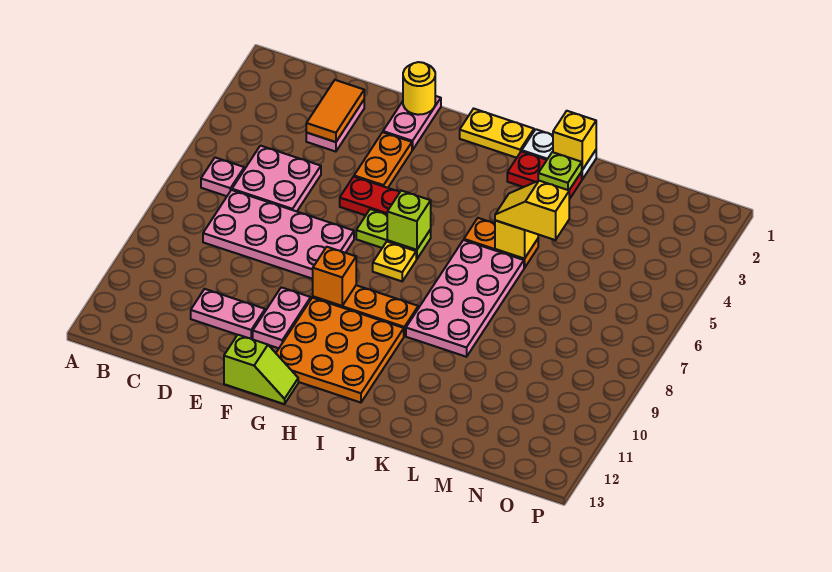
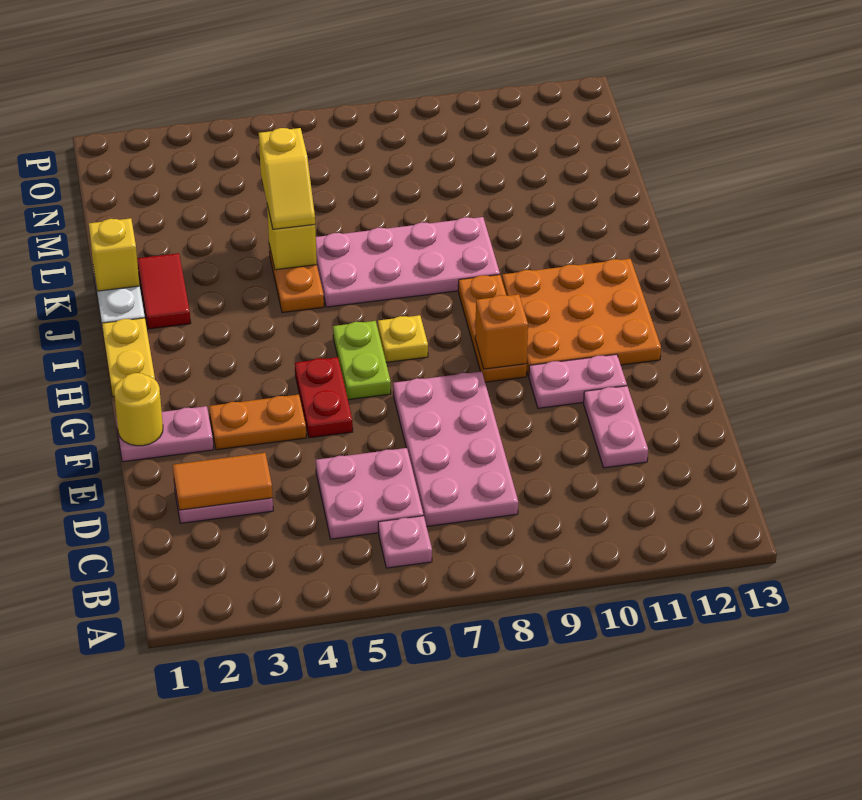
lime slope F13:G13 level 1 top F -> none
lime brick H6 level 2 -> none
red plate J2:K2 level 1 -> red tile J2:K2 level 1
lime plate K2 level 2 -> none

